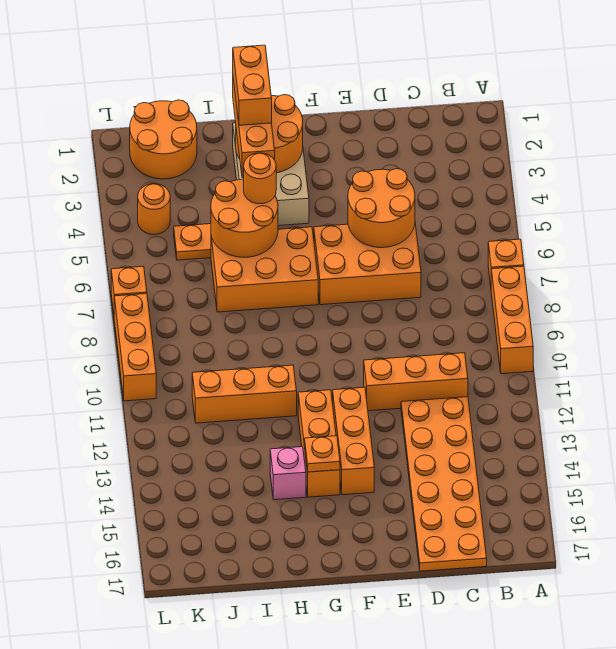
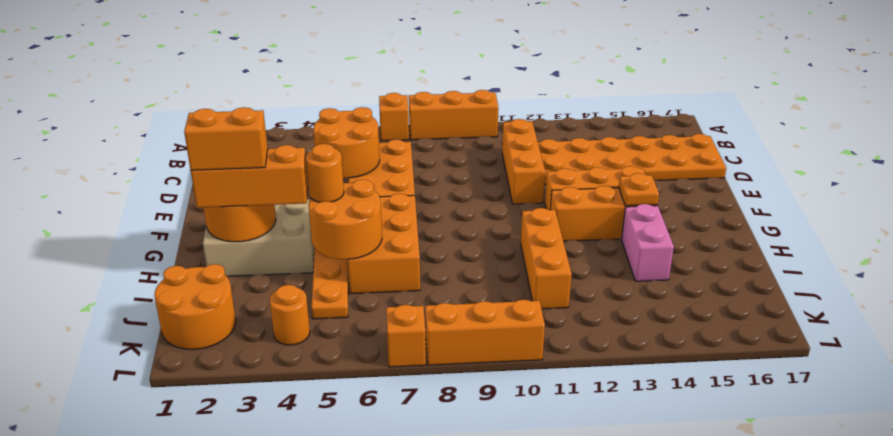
pink brick H14 level 1 -> pink brick H14:I14 level 1

